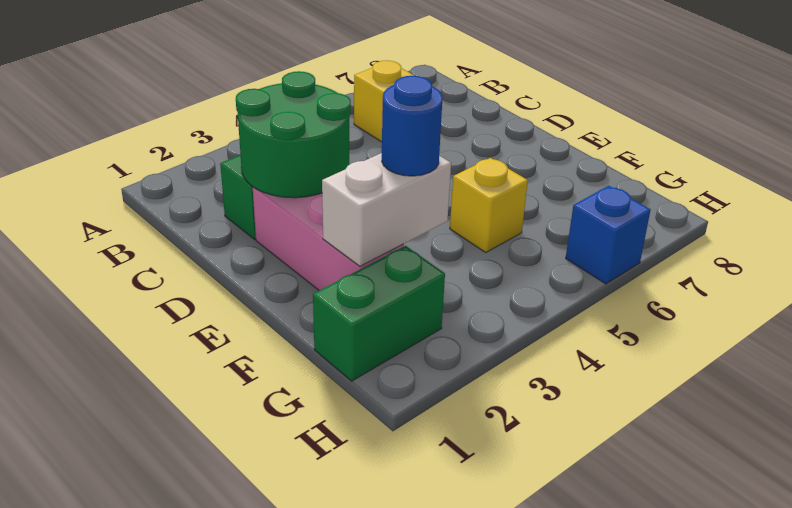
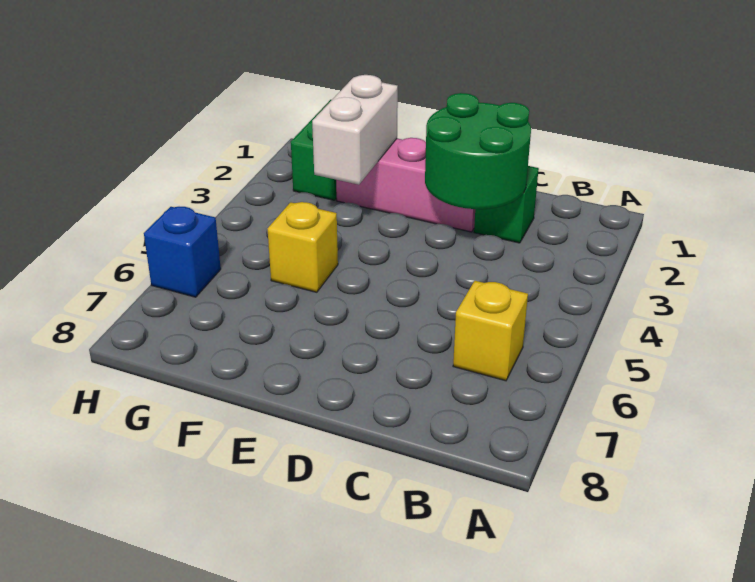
blue round brick F3 level 3 -> none

